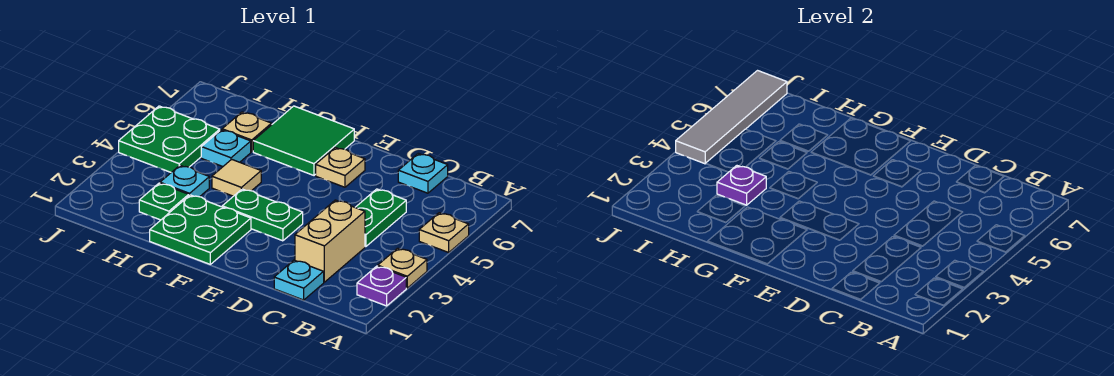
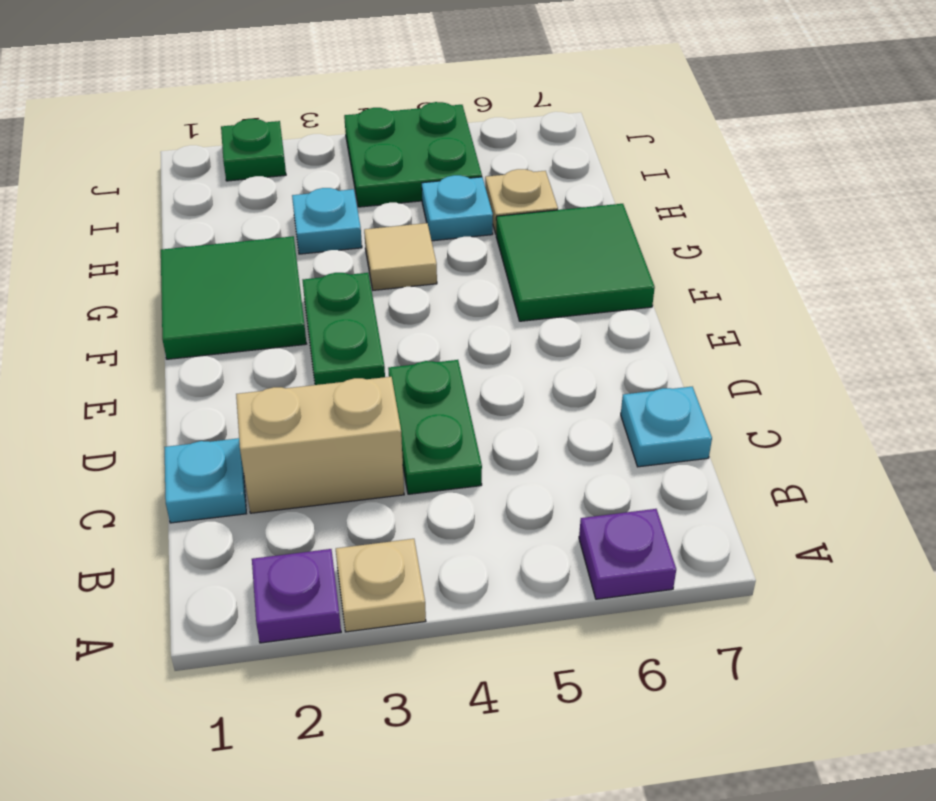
tan plate A5 level 1 -> none
green plate C4:C5 level 1 -> green plate C4:D4 level 1
tan plate E6 level 1 -> none
green plate F1:G2 level 1 -> green tile F1:G2 level 1
green plate H2 level 1 -> green plate J2 level 1
purple plate H3 level 2 -> purple plate A6 level 1
grey tile J4:J7 level 2 -> none

